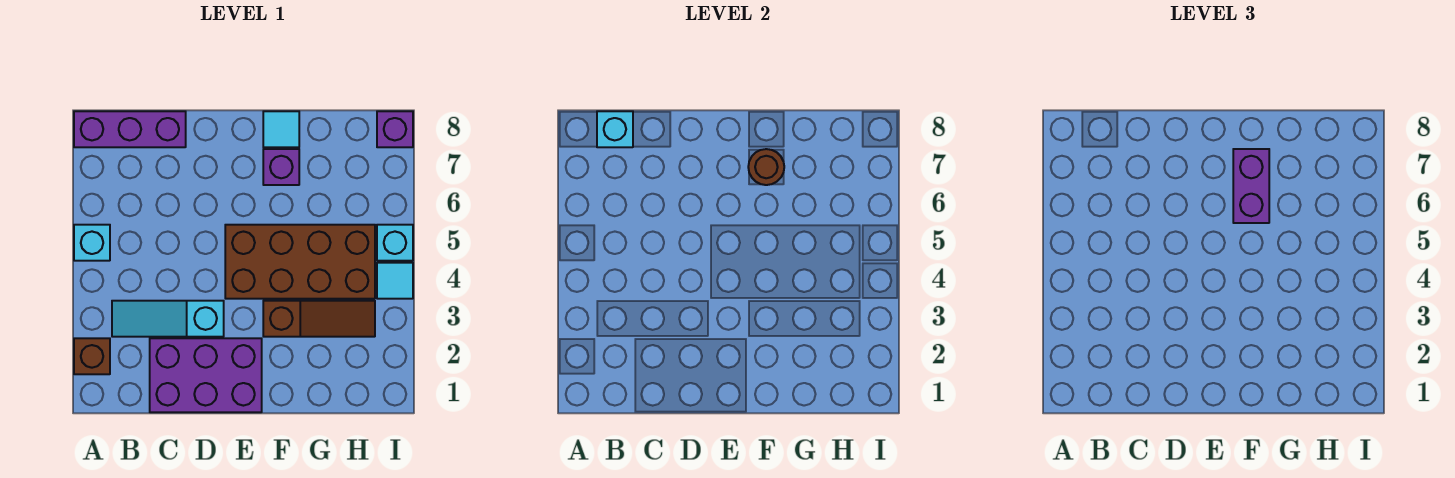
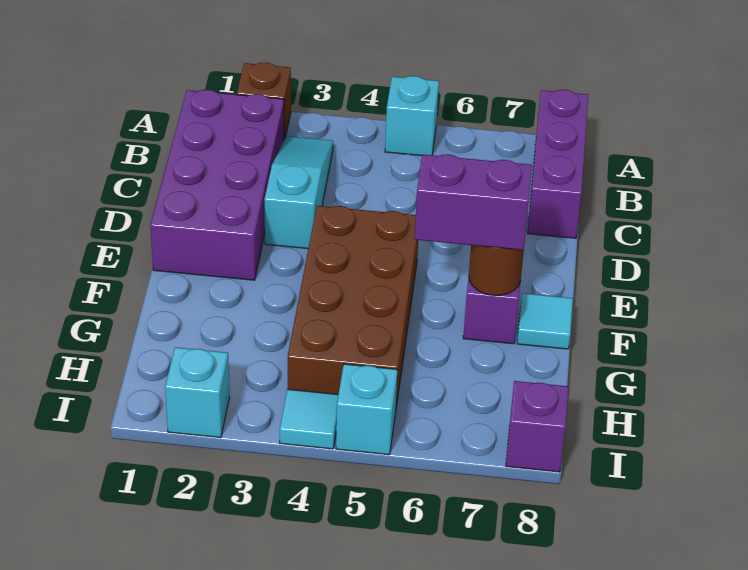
cyan brick B8 level 2 -> cyan brick I2 level 1
purple brick C1:E2 level 1 -> purple brick B1:E2 level 1
brown slope F3:H3 level 1 top F -> none

